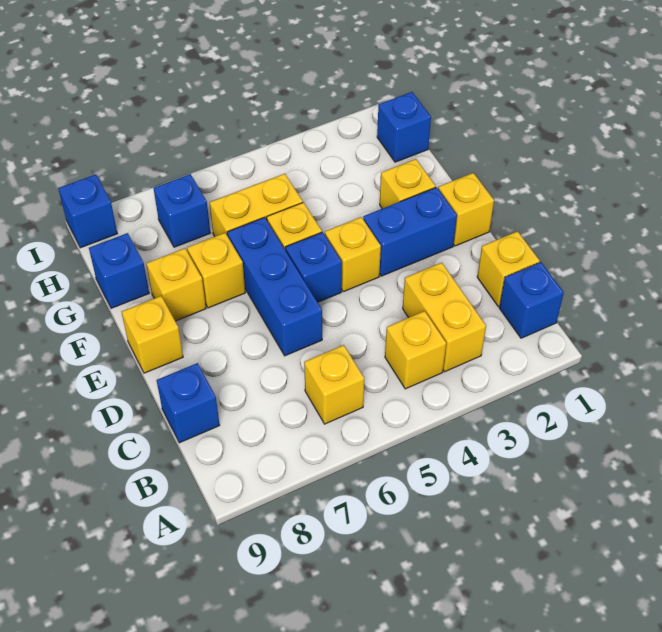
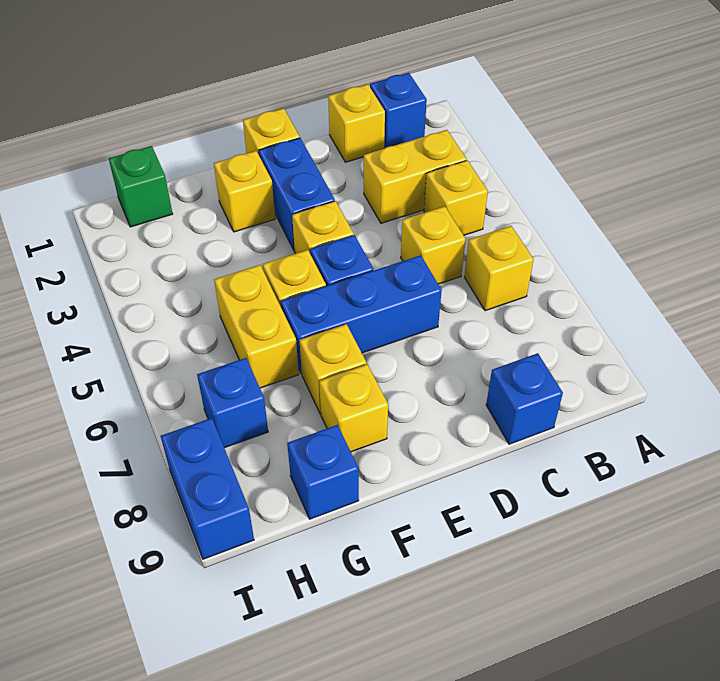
yellow brick E9 level 1 -> yellow brick C5 level 1
blue brick H1 level 1 -> green brick H1 level 1
blue brick I9 level 1 -> blue brick I8:I9 level 1

